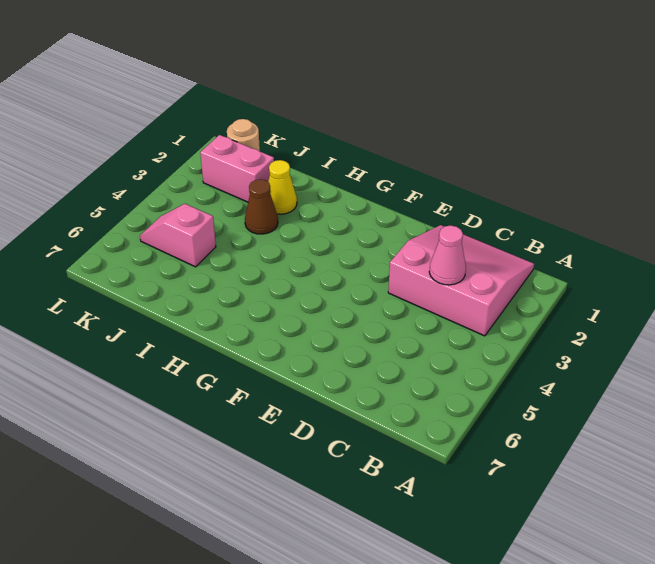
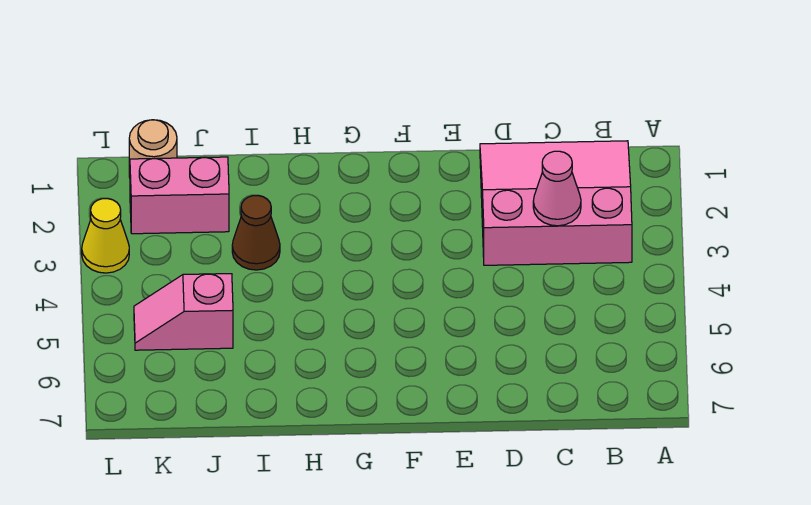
yellow cone I2 level 1 -> yellow cone L3 level 1

